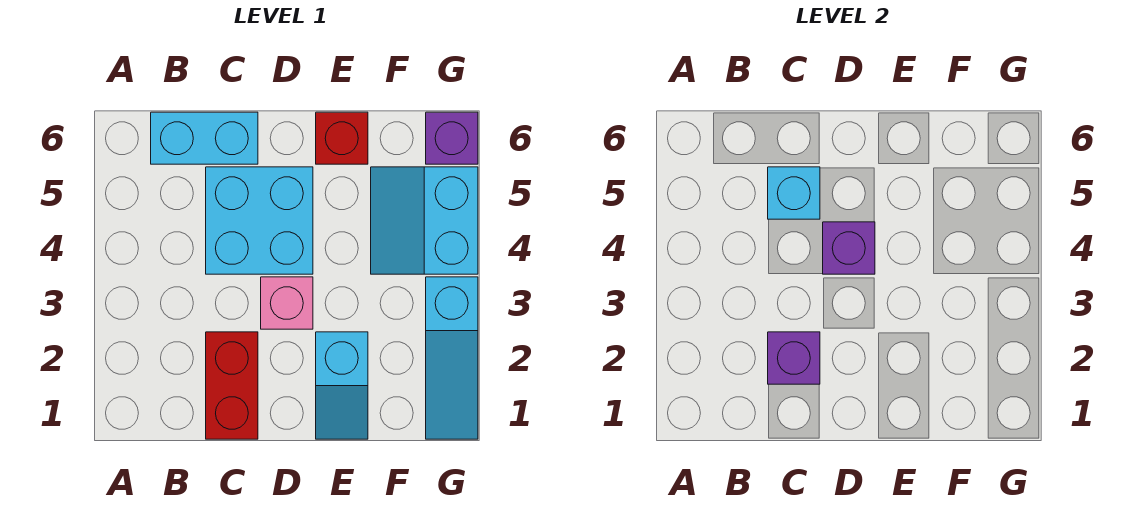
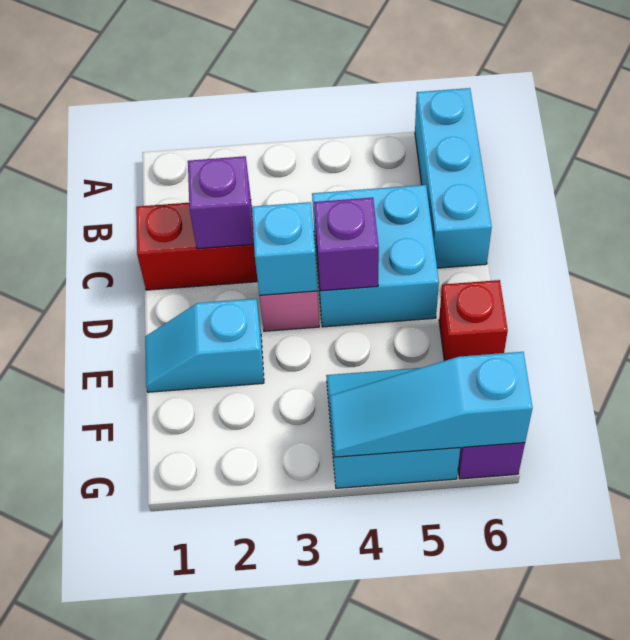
cyan brick B6:C6 level 1 -> cyan brick A6:C6 level 1
cyan brick C5 level 2 -> cyan brick D3 level 2
cyan slope G1:G3 level 1 top 3 -> cyan slope G4:G6 level 2 top 6

